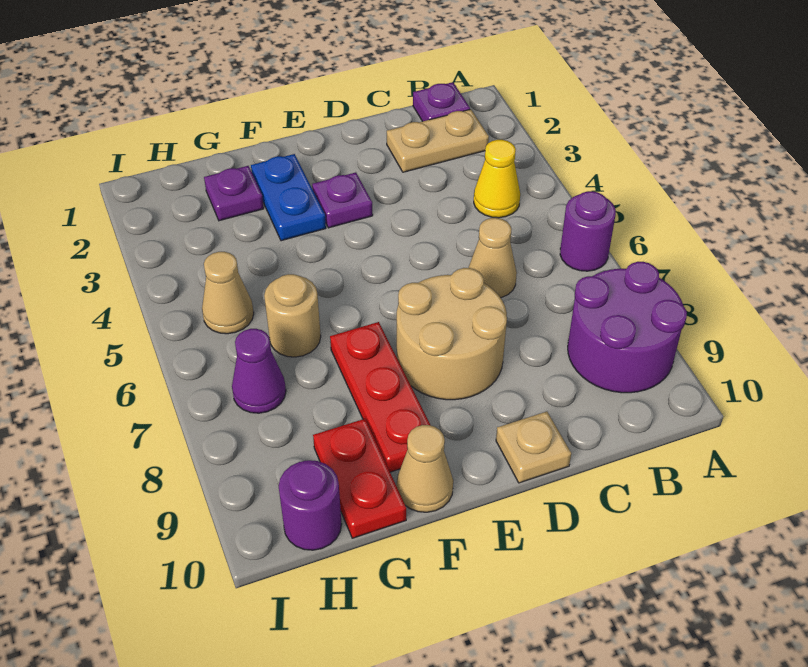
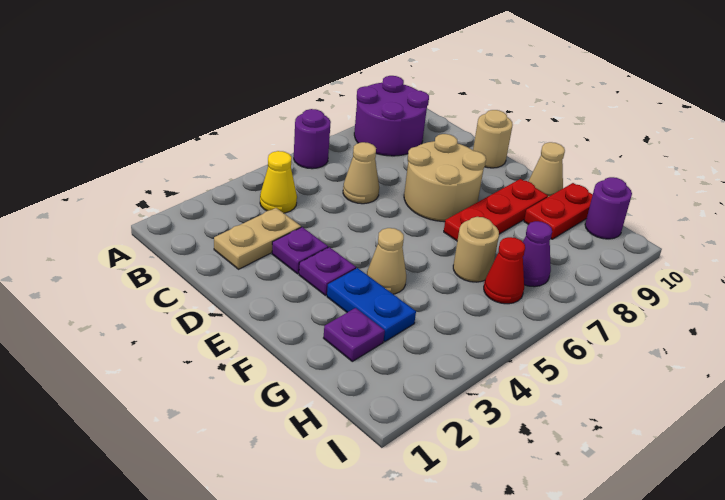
purple plate B1 level 1 -> purple plate D3 level 1
tan plate B2:C2 level 1 -> tan plate C2:C3 level 1
tan plate D10 level 1 -> tan round brick D10 level 1
blue plate F2:F3 level 1 -> blue plate F3:G3 level 1
tan cone H5 level 1 -> tan cone F4 level 1
none -> red cone H6 level 1

